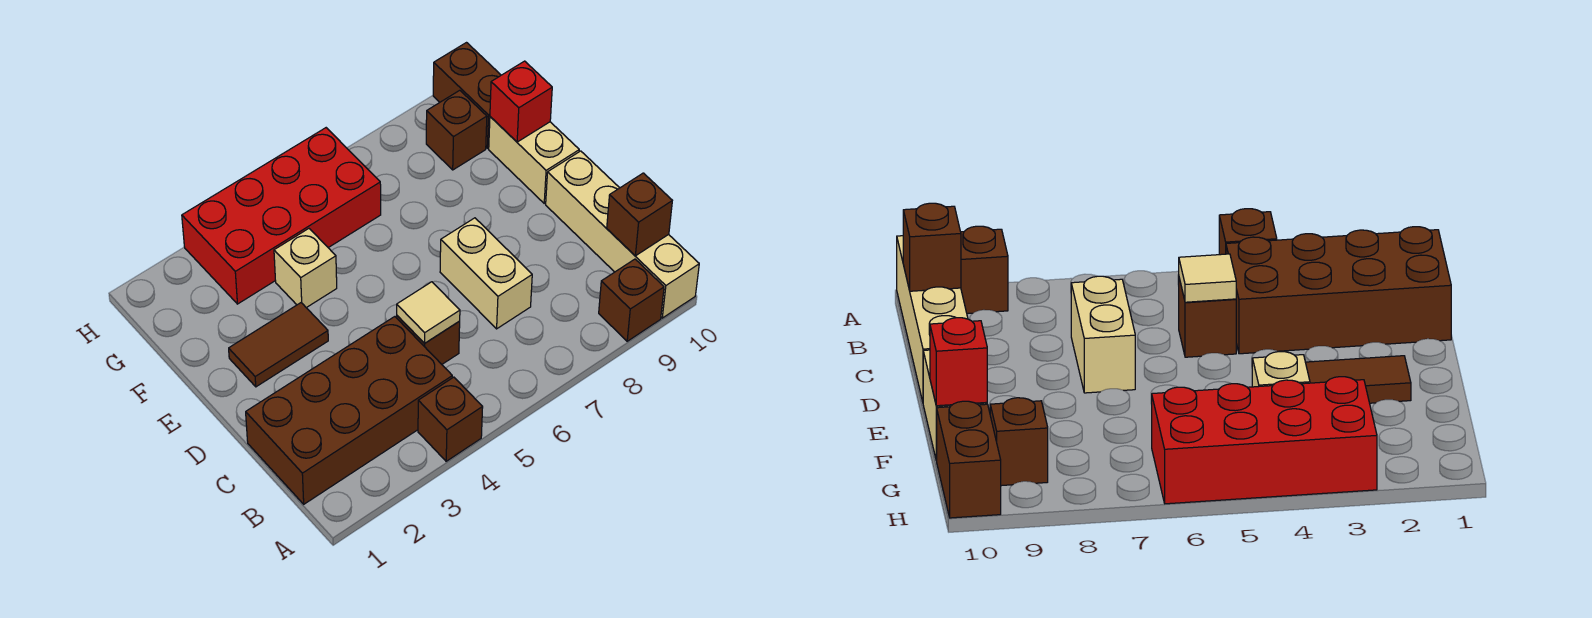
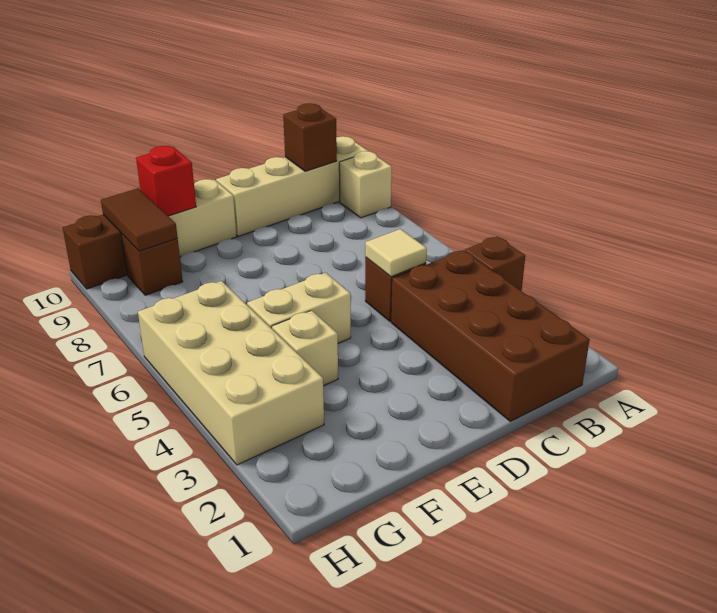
brown brick A9 level 1 -> tan brick A9 level 1
tan brick C7:D7 level 1 -> tan brick E5:F5 level 1
brown tile E2:E3 level 1 -> brown tile G9:G10 level 2
red brick G3:H6 level 1 -> tan brick G3:H6 level 1

